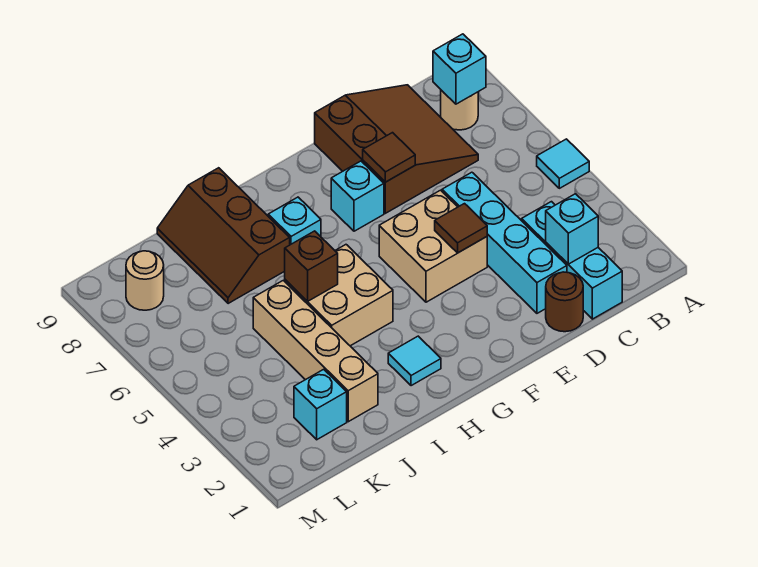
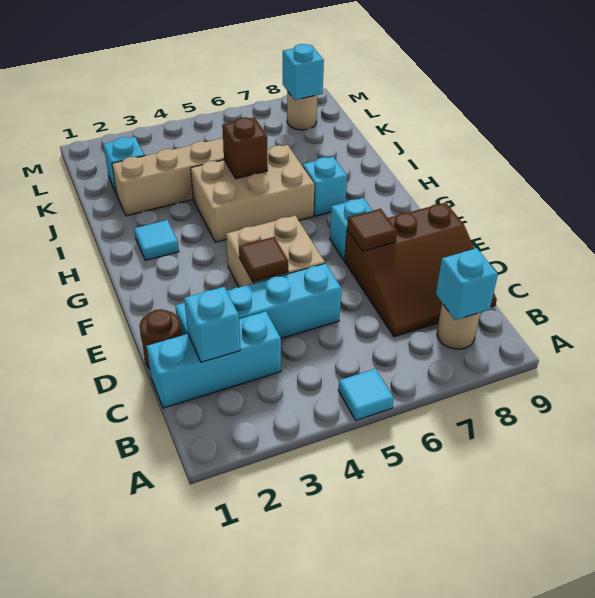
tan brick H4:I5 level 1 -> tan brick H4:I6 level 1
brown slope I7:J9 level 1 top I -> none
none -> cyan brick L8 level 2

